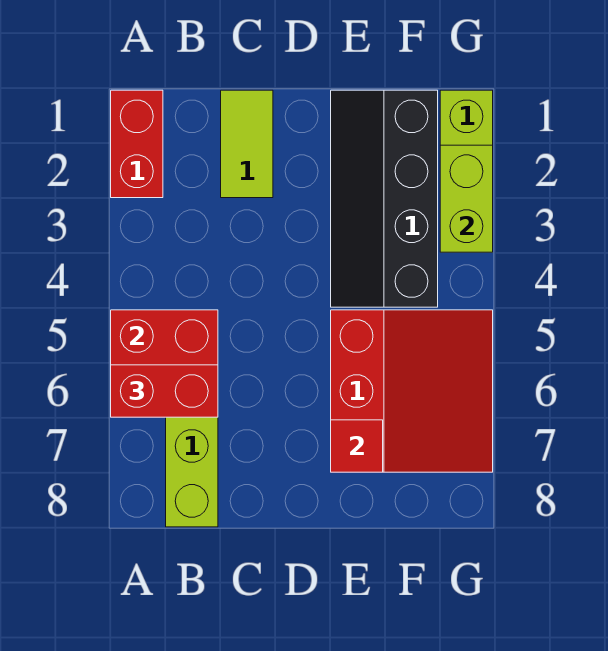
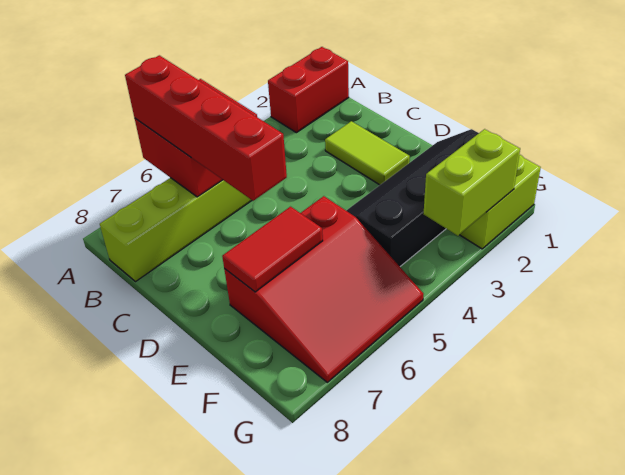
red brick A6:B6 level 3 -> red brick A6:D6 level 3
lime tile C1:C2 level 1 -> lime tile C2:D2 level 1
red tile E7 level 2 -> red tile E6:E7 level 2

